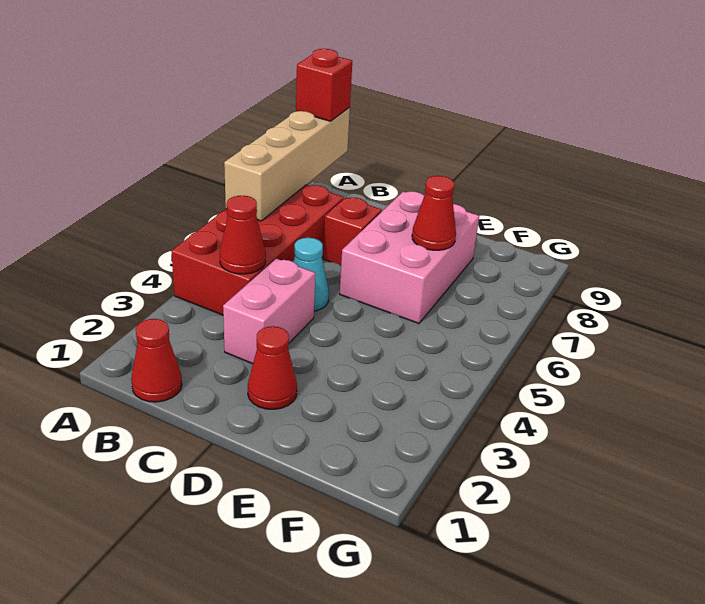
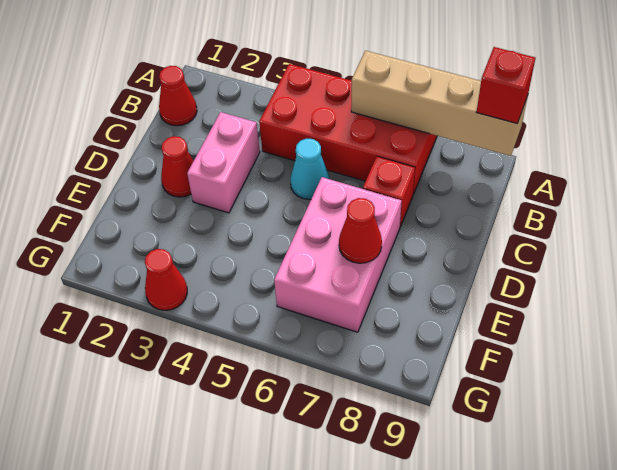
red cone B4 level 2 -> red cone G3 level 1
pink brick C3:C4 level 1 -> pink brick C3:D3 level 1
pink brick D6:E8 level 1 -> pink brick D6:F7 level 1

